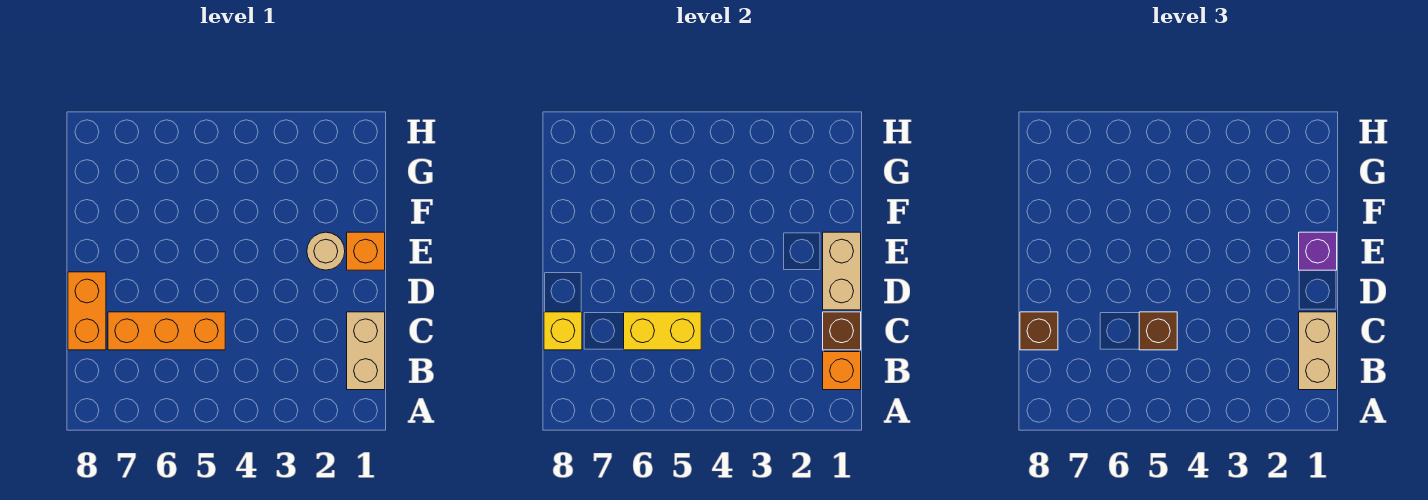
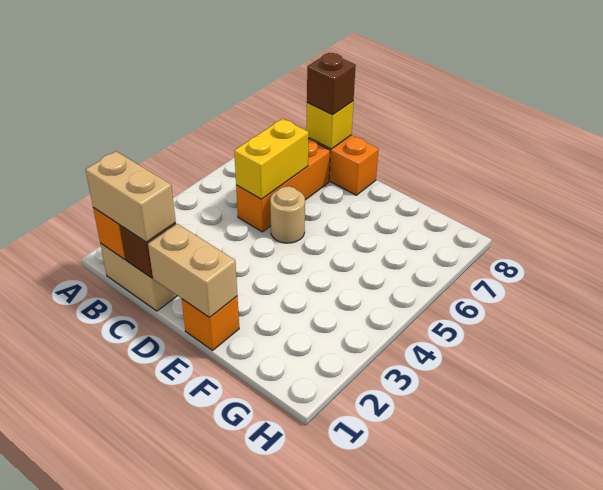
brown brick C5 level 3 -> none
purple brick E1 level 3 -> none
tan round brick E2 level 1 -> tan round brick D5 level 1

